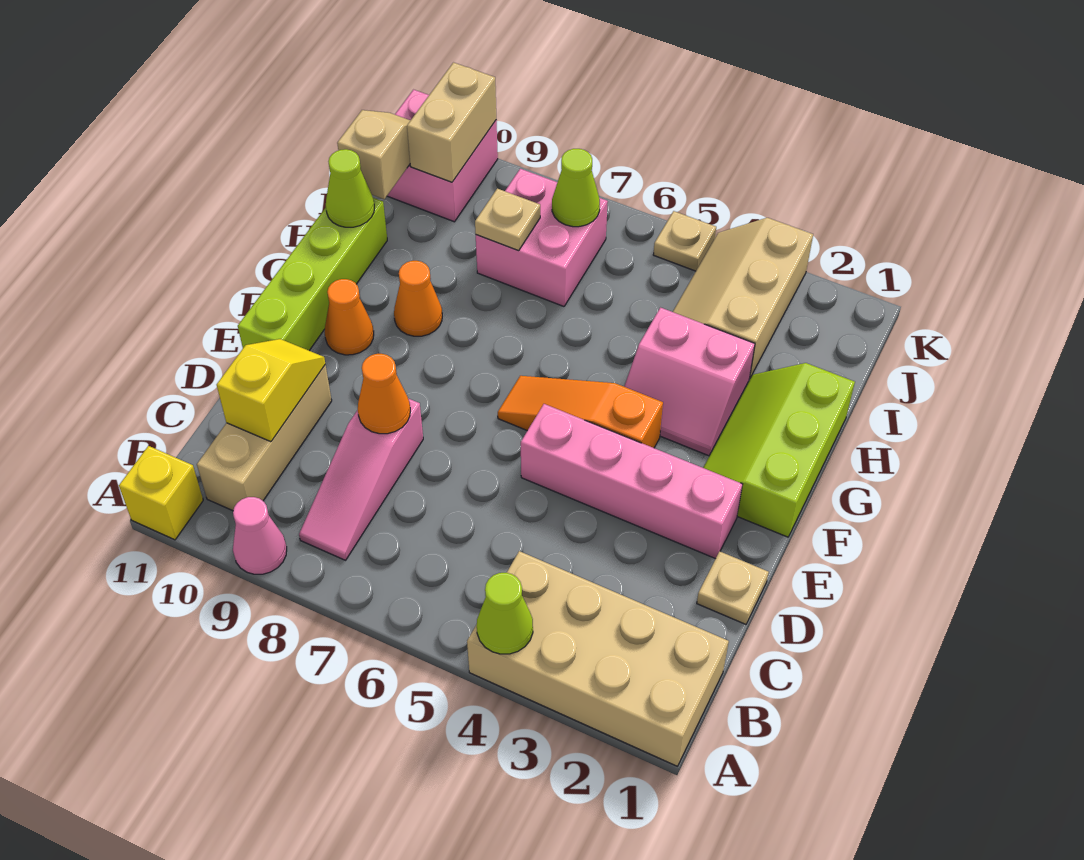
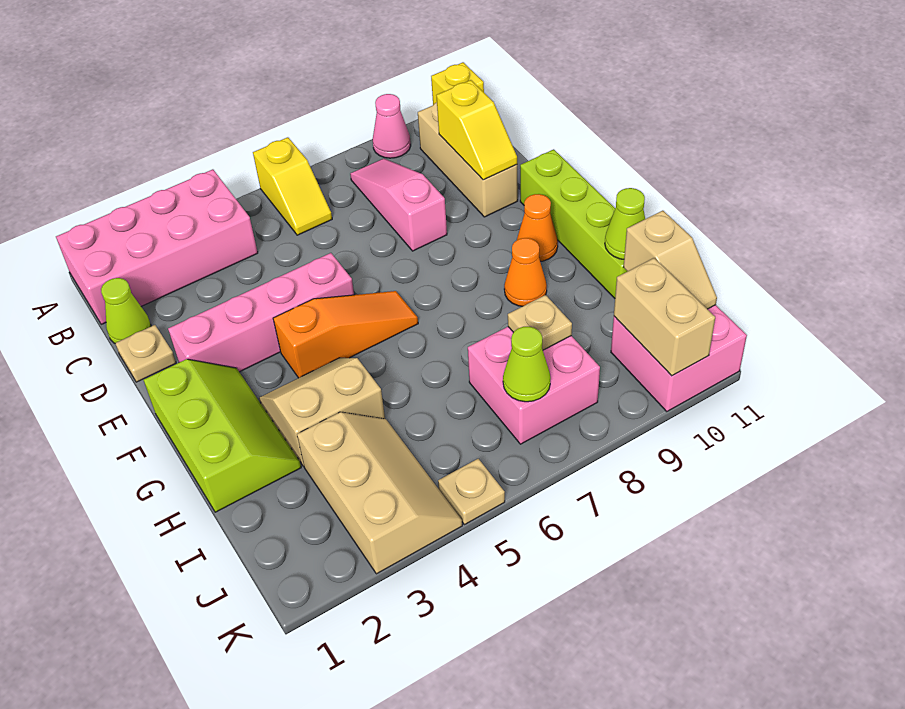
tan brick A1:B4 level 1 -> pink brick A1:B4 level 1
lime cone A4 level 2 -> lime cone C1 level 1
none -> yellow slope A6:B6 level 1 top A
orange cone D8 level 2 -> none
pink slope G3:H4 level 1 top H -> tan slope G3:H4 level 1 top H

